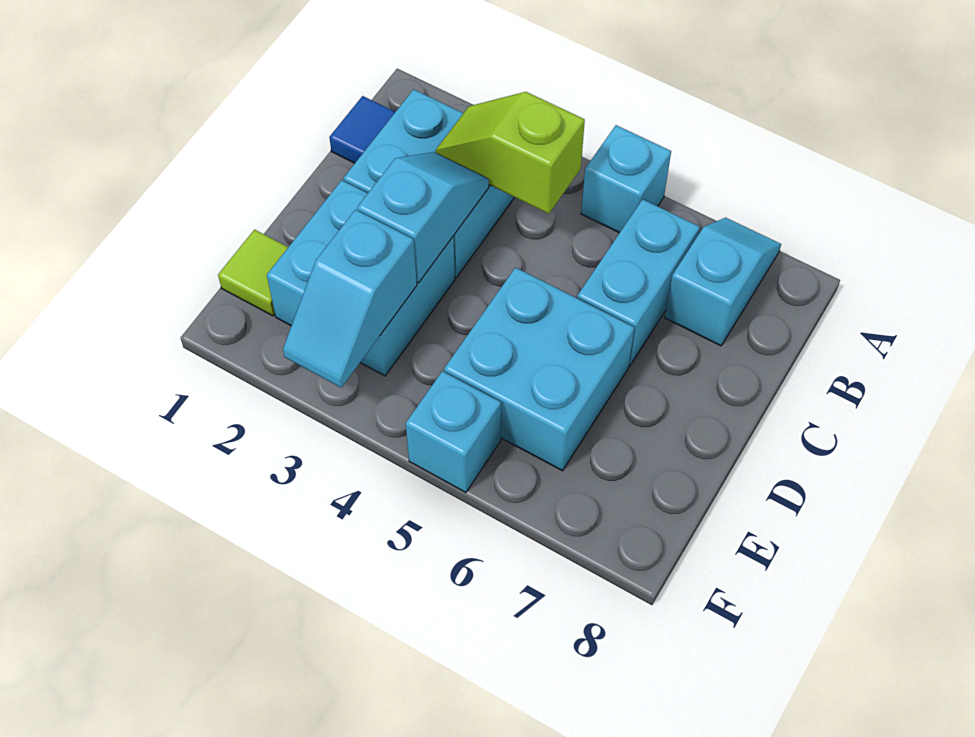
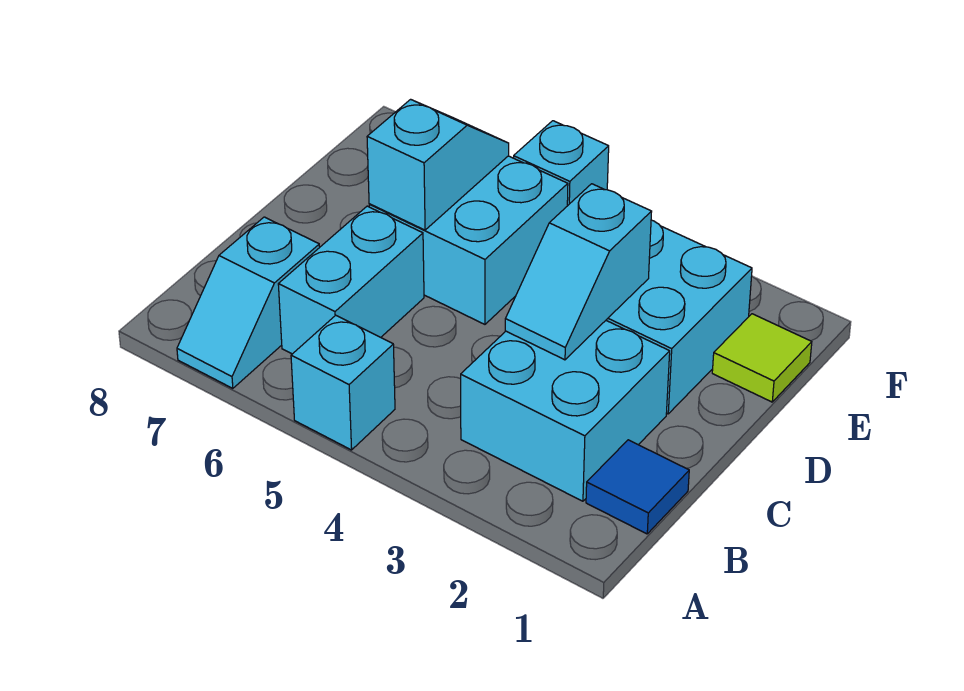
lime slope B3:B4 level 2 top 4 -> none
cyan slope E3:F3 level 2 top E -> cyan slope D6:E6 level 2 top D

